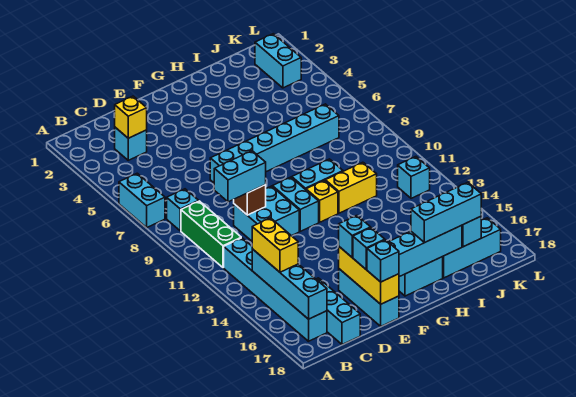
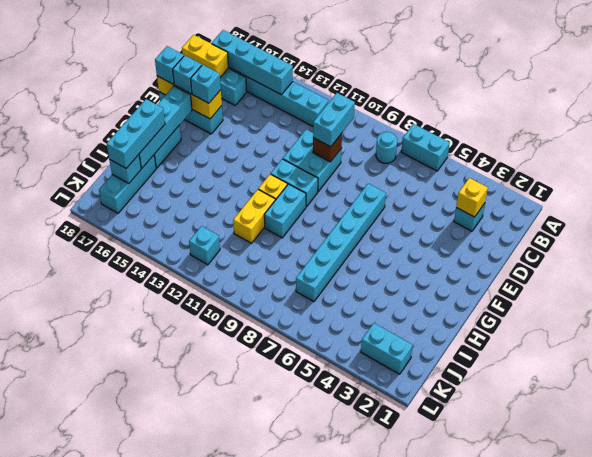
cyan brick B8 level 1 -> cyan round brick B8 level 1
green brick B9:B11 level 1 -> none
yellow brick B14:B15 level 3 -> yellow brick C17:C18 level 2

